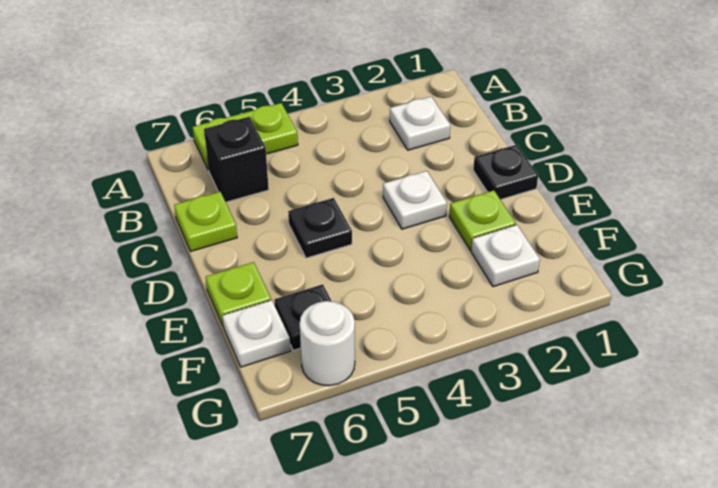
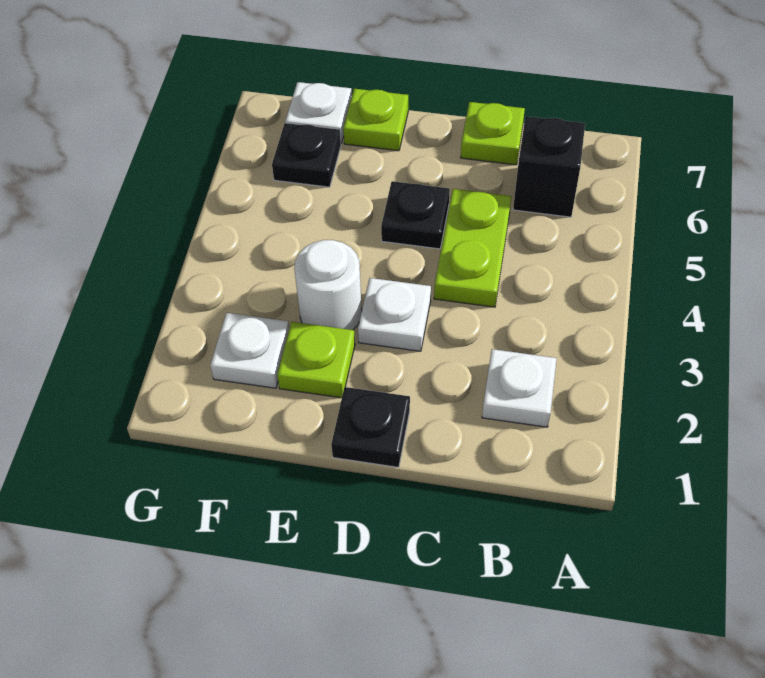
lime plate A5:A6 level 1 -> lime plate C4:C5 level 1
white round brick G6 level 1 -> white round brick E3 level 1

